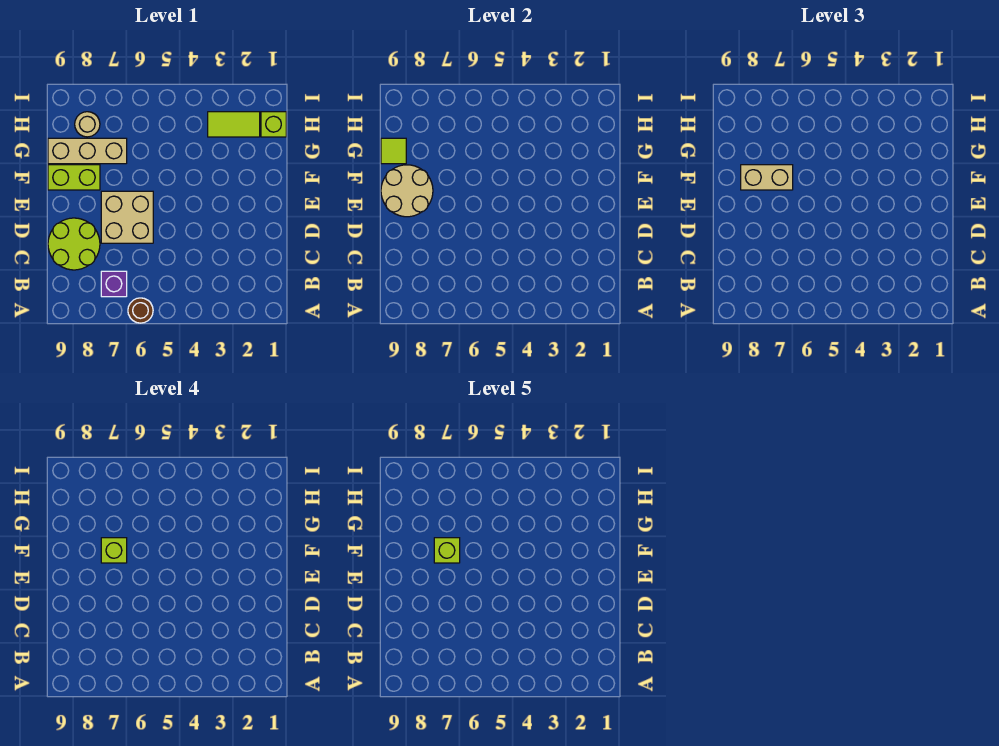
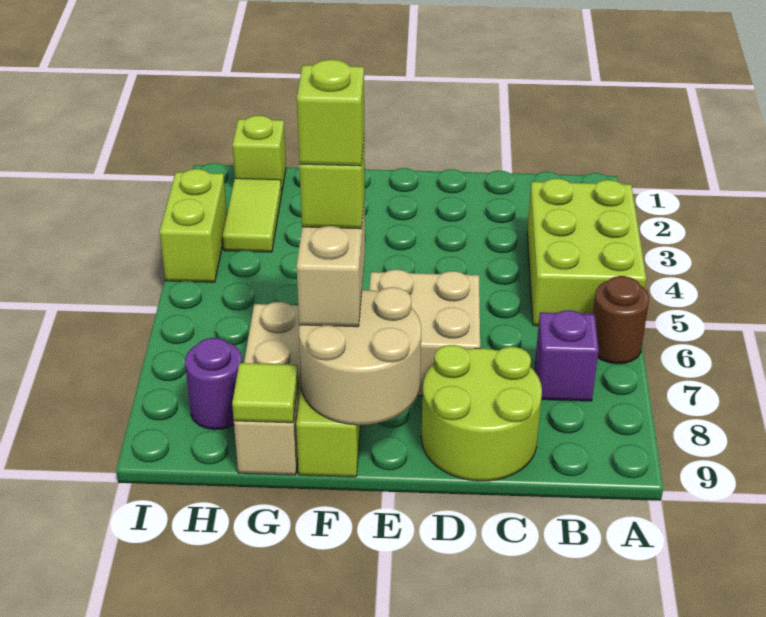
none -> lime brick A3:B5 level 1
tan round brick H8 level 1 -> purple round brick H8 level 1
none -> lime brick I3:I4 level 1

